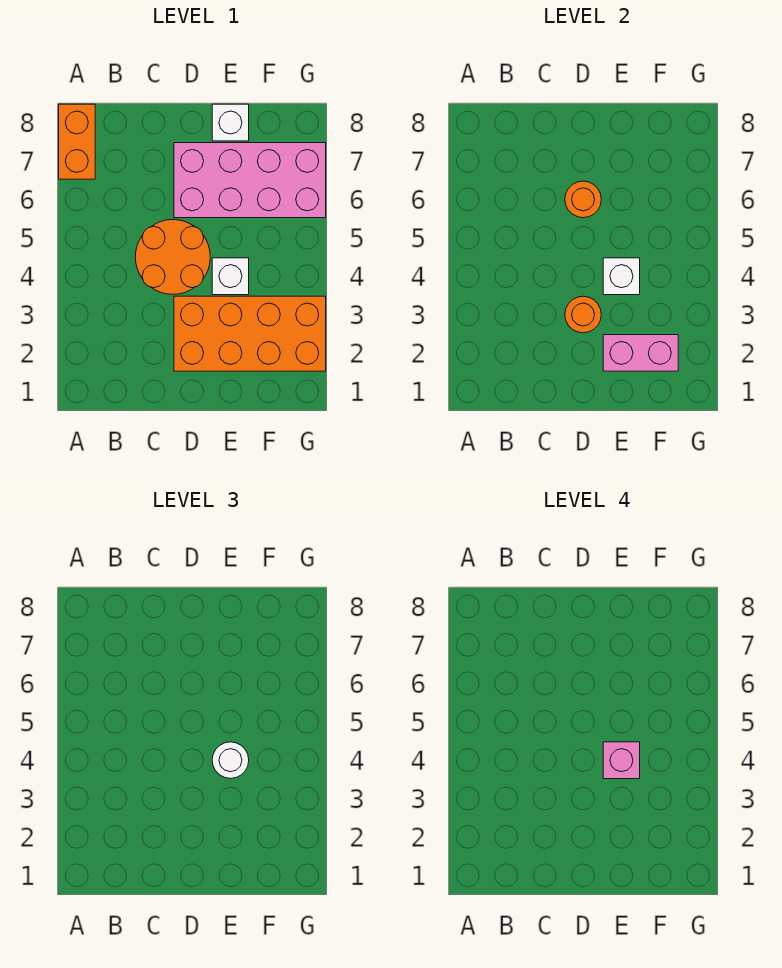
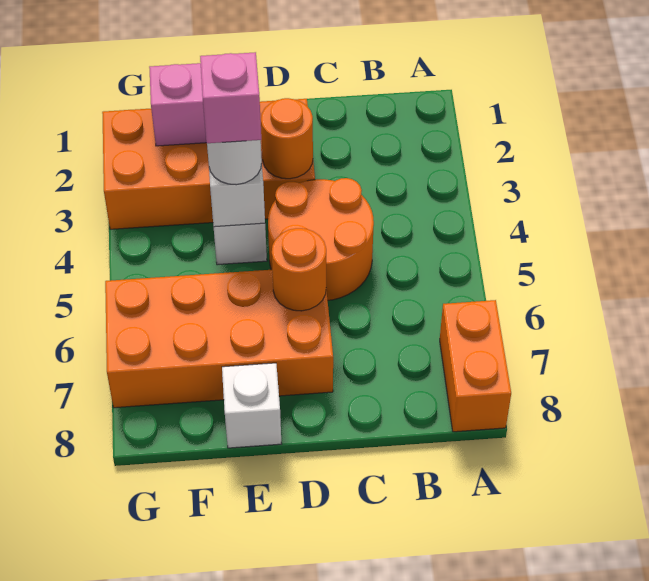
pink brick D6:G7 level 1 -> orange brick D6:G7 level 1

